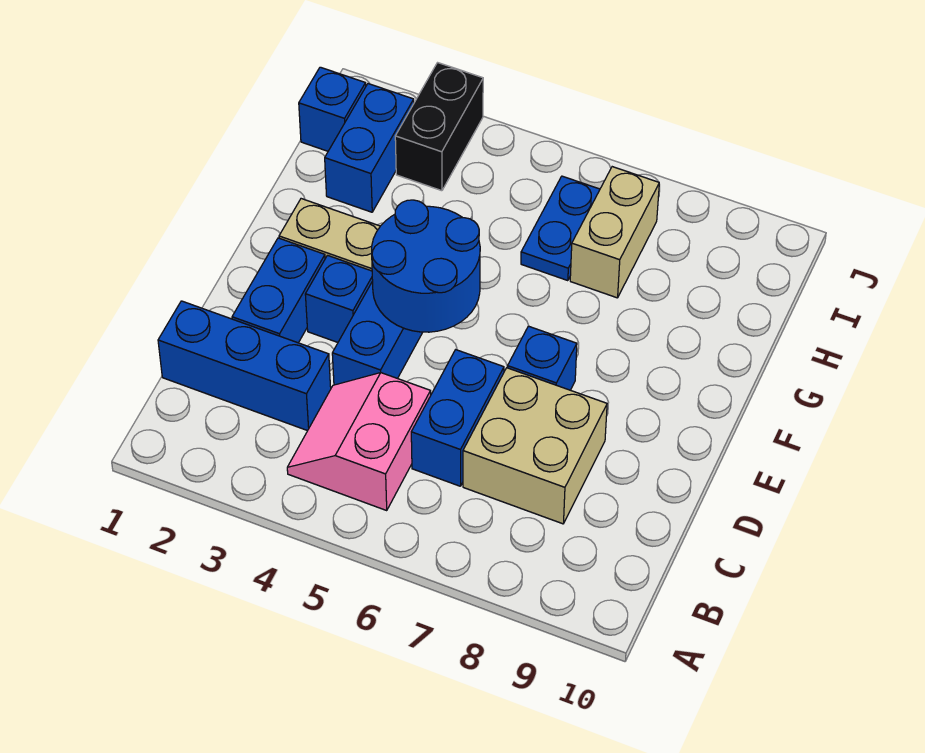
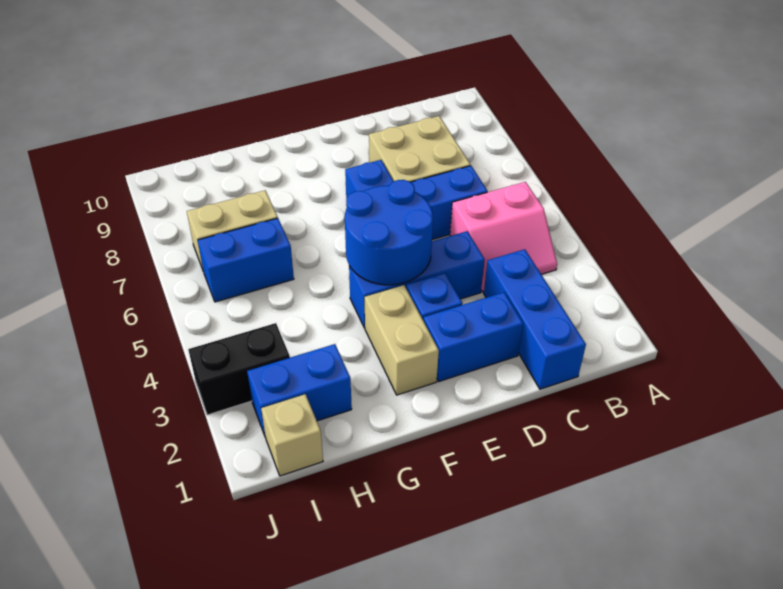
blue plate H6:I6 level 1 -> blue brick H6:I6 level 1
blue brick I1 level 1 -> tan brick I1 level 1

